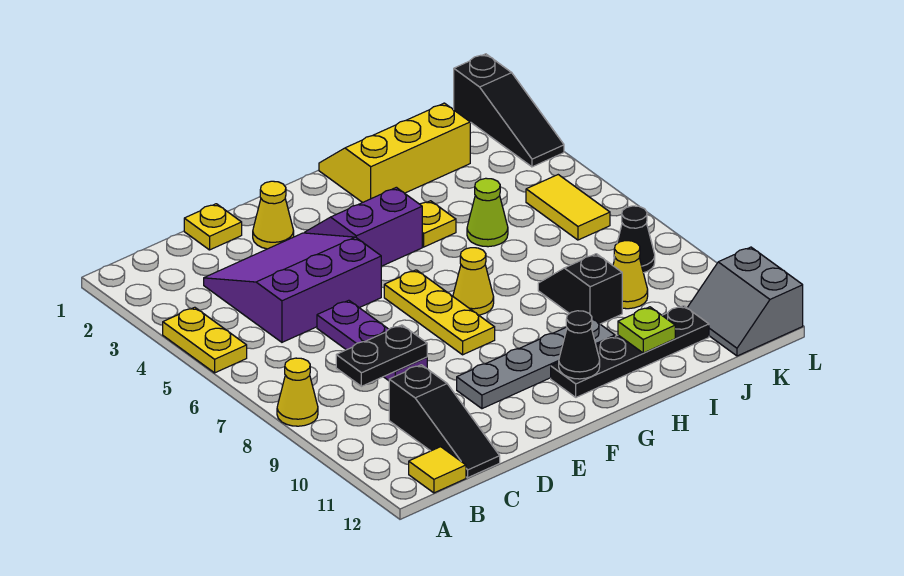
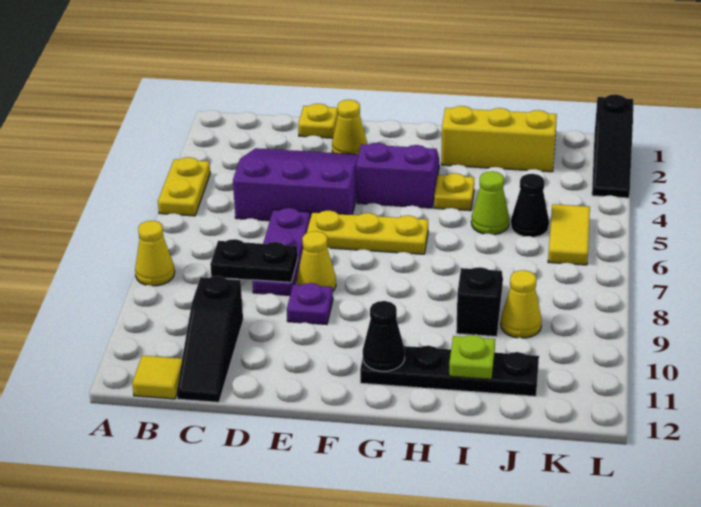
none -> purple plate E9 level 1
grey plate E10:H10 level 1 -> none
yellow plate F6:F8 level 1 -> yellow plate E6:G6 level 1
yellow cone G7 level 1 -> yellow cone E8 level 1
black cone K8 level 1 -> black cone J5 level 1
grey slope K11:L12 level 1 top L -> none

